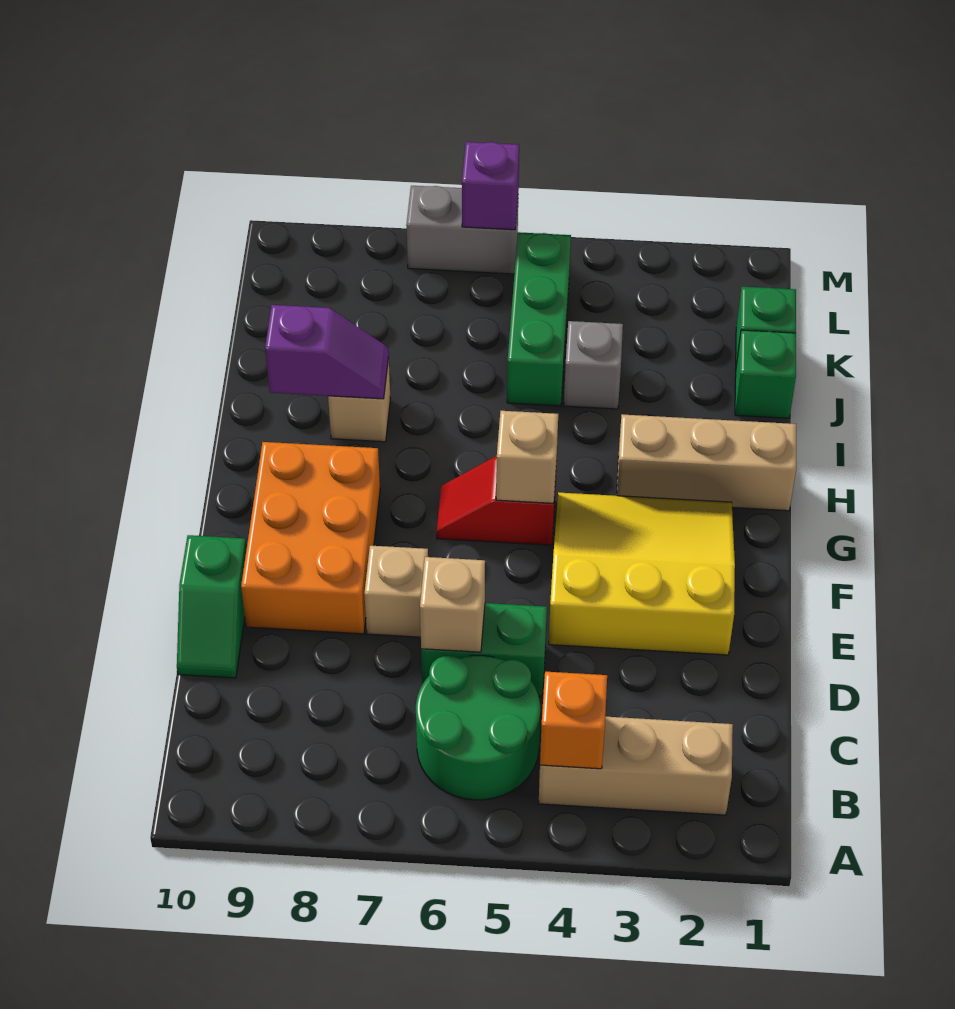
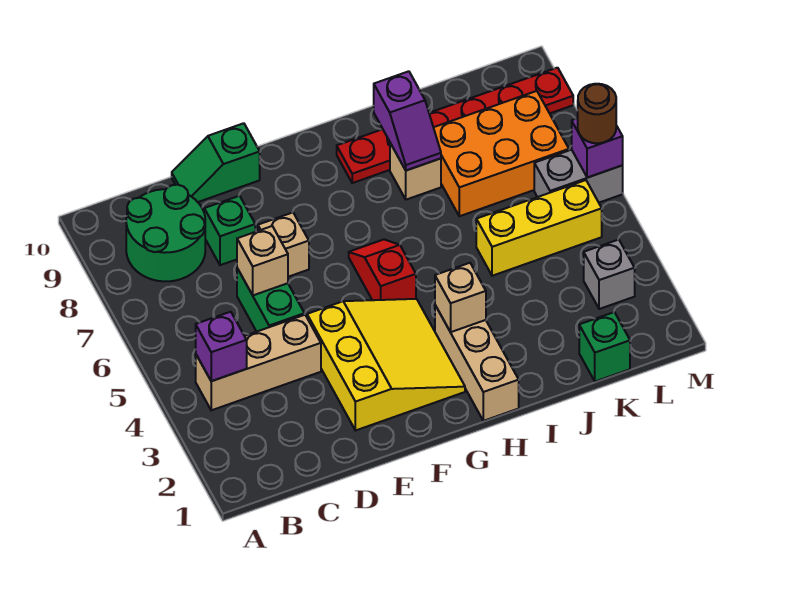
tan brick B2:B4 level 1 -> tan brick B4:D4 level 1
orange brick B4 level 2 -> purple brick B4 level 2
green round brick B5:C6 level 1 -> green round brick B8:C9 level 1
orange brick E8:G9 level 1 -> orange brick J7:L8 level 1
tan brick G5 level 2 -> tan brick H3 level 2
none -> red plate H9:M9 level 1
green brick J1 level 1 -> green brick D8 level 1
grey brick J4 level 1 -> grey brick L3 level 1
green brick J5:L5 level 1 -> yellow brick J5:L5 level 1
grey brick M6:M7 level 1 -> grey brick L6:M6 level 1
none -> brown round brick M6 level 3

